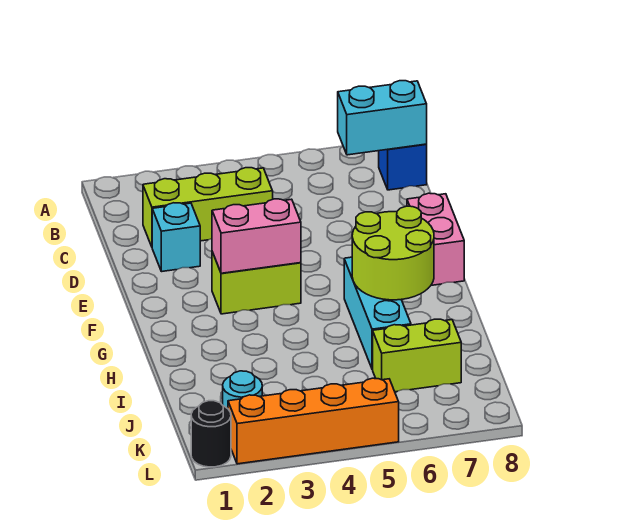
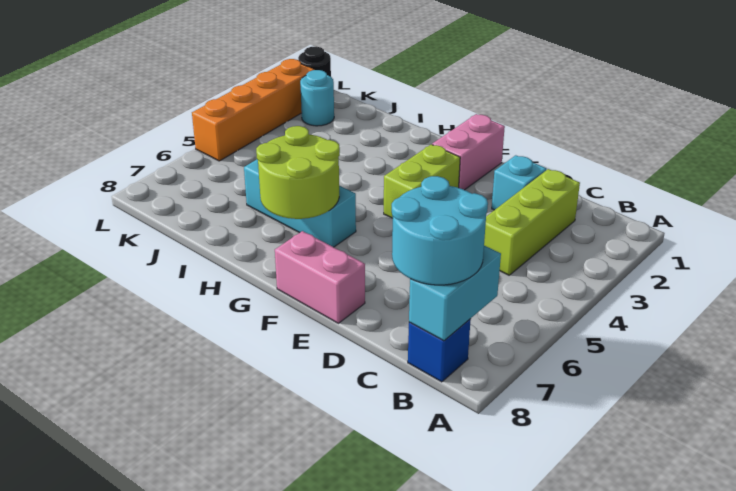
none -> cyan round brick B7:C8 level 3
pink brick F3:F4 level 2 -> pink brick F1:F2 level 1
lime brick J6:J7 level 1 -> none

